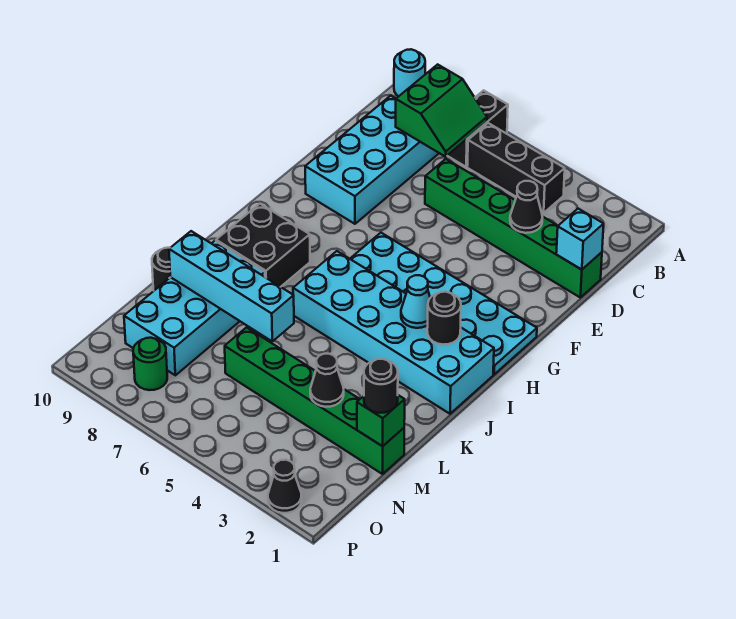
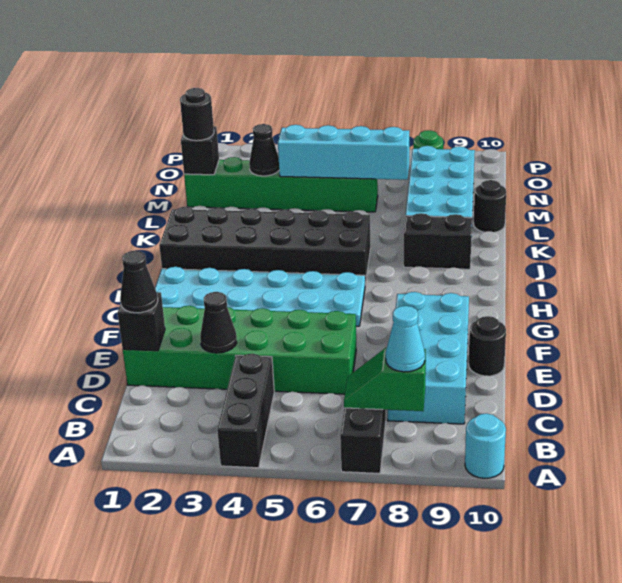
black brick B4:B6 level 1 -> black brick A4:C4 level 1
green slope B7:C8 level 2 top 8 -> green slope B7:B8 level 2 top 8
green brick D1:D6 level 1 -> green brick D1:E6 level 1
cyan brick D1 level 2 -> black brick D1 level 2
cyan brick I1:J6 level 1 -> black brick I1:J6 level 1
black round brick I2 level 2 -> black round brick E10 level 1
cyan cone I3 level 2 -> cyan cone B8 level 3
black brick I8:J9 level 1 -> black brick J8:J9 level 1
cyan brick L6:L9 level 2 -> cyan brick M4:M7 level 2
green brick M1 level 2 -> black brick M1 level 2
black cone P2 level 1 -> black cone D1 level 3

